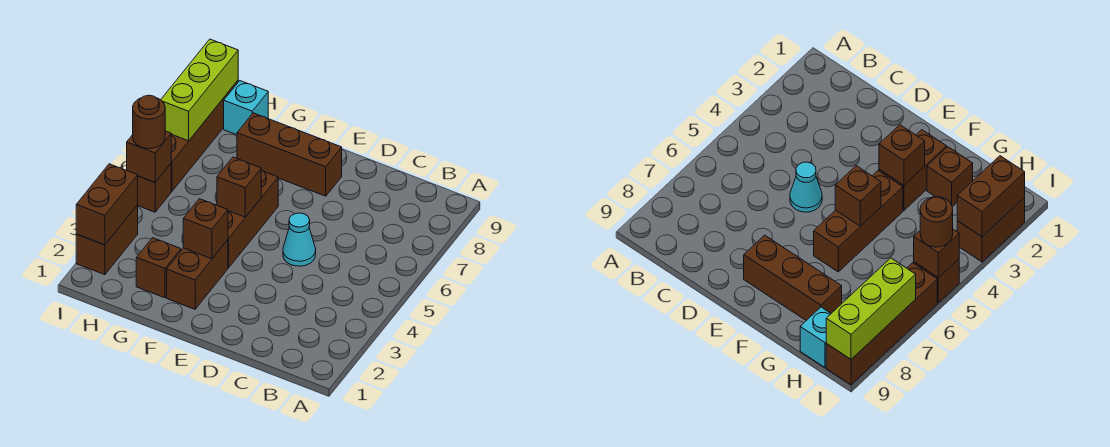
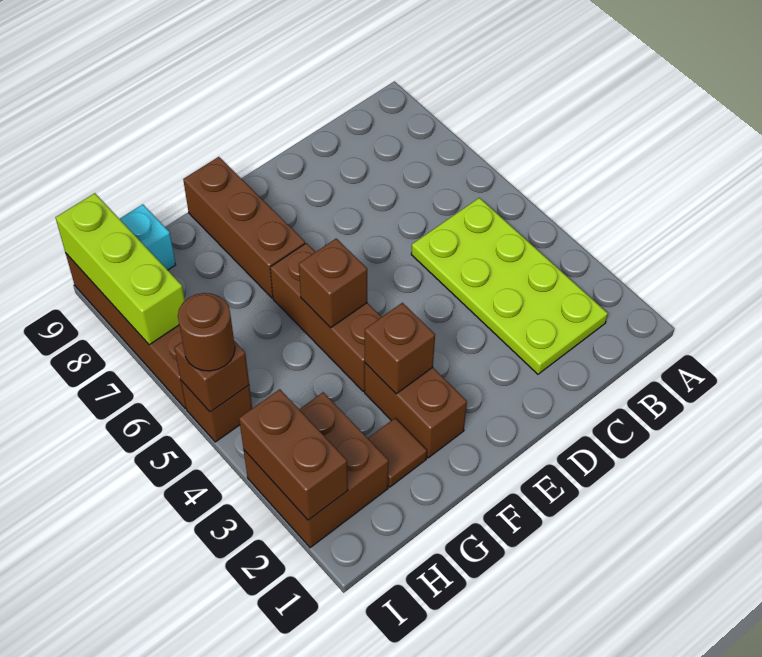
none -> lime plate B2:C5 level 1
cyan cone D5 level 1 -> none
brown brick E8:G8 level 1 -> brown brick F7:F9 level 1
brown brick G2 level 1 -> brown tile G2 level 1
brown brick I2:I3 level 1 -> brown brick H2:I3 level 1

